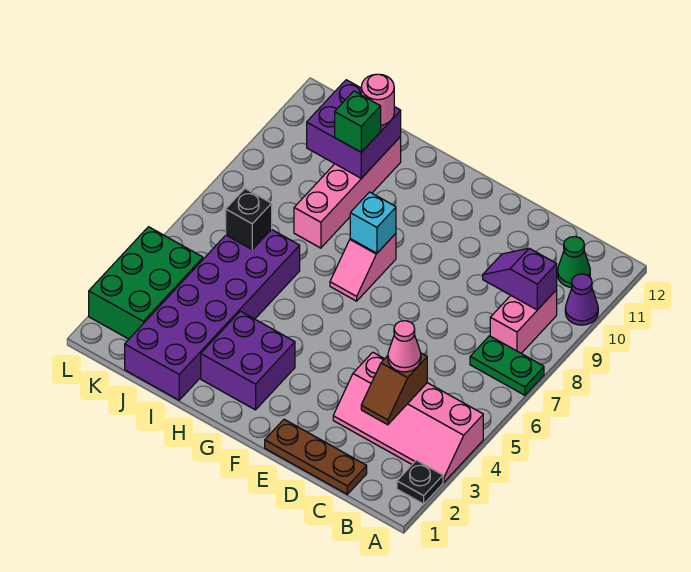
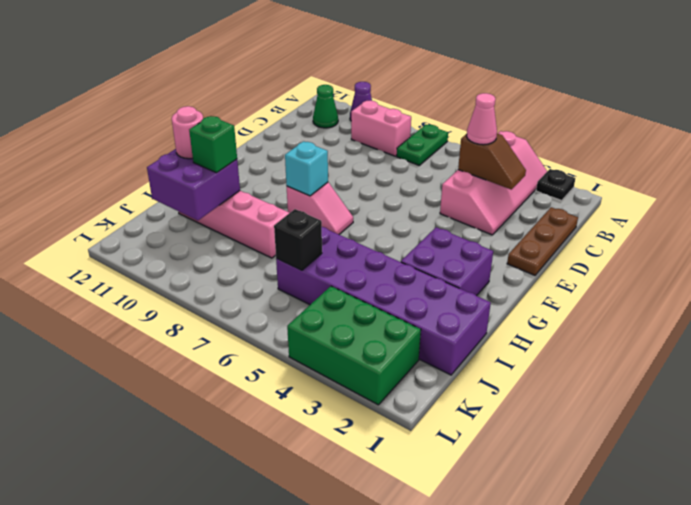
purple slope B9:C9 level 2 top B -> none

